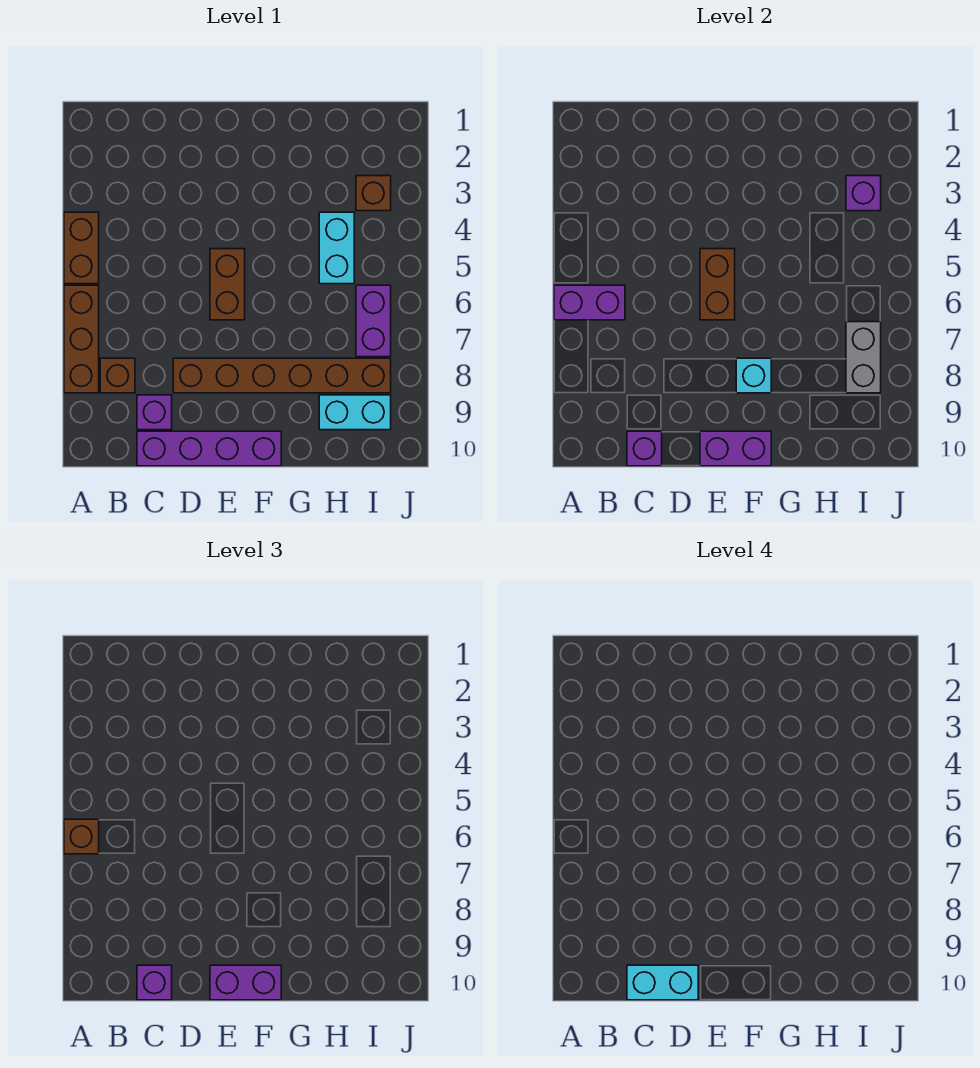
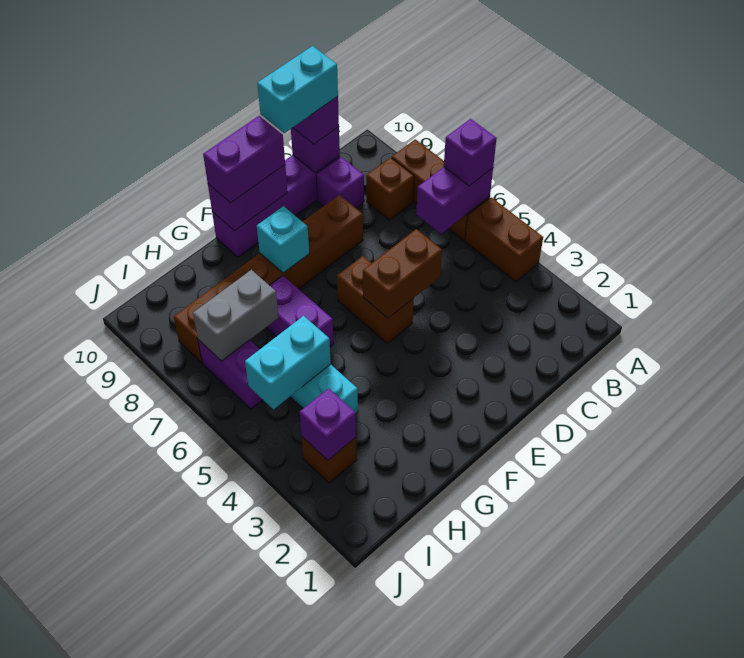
brown brick A6 level 3 -> purple brick A6 level 3
brown brick E5:E6 level 2 -> brown brick D5:E5 level 2
none -> purple brick G6:G7 level 1
cyan brick H9:I9 level 1 -> cyan brick H5:I5 level 2
grey brick I7:I8 level 2 -> grey brick H7:I7 level 2

